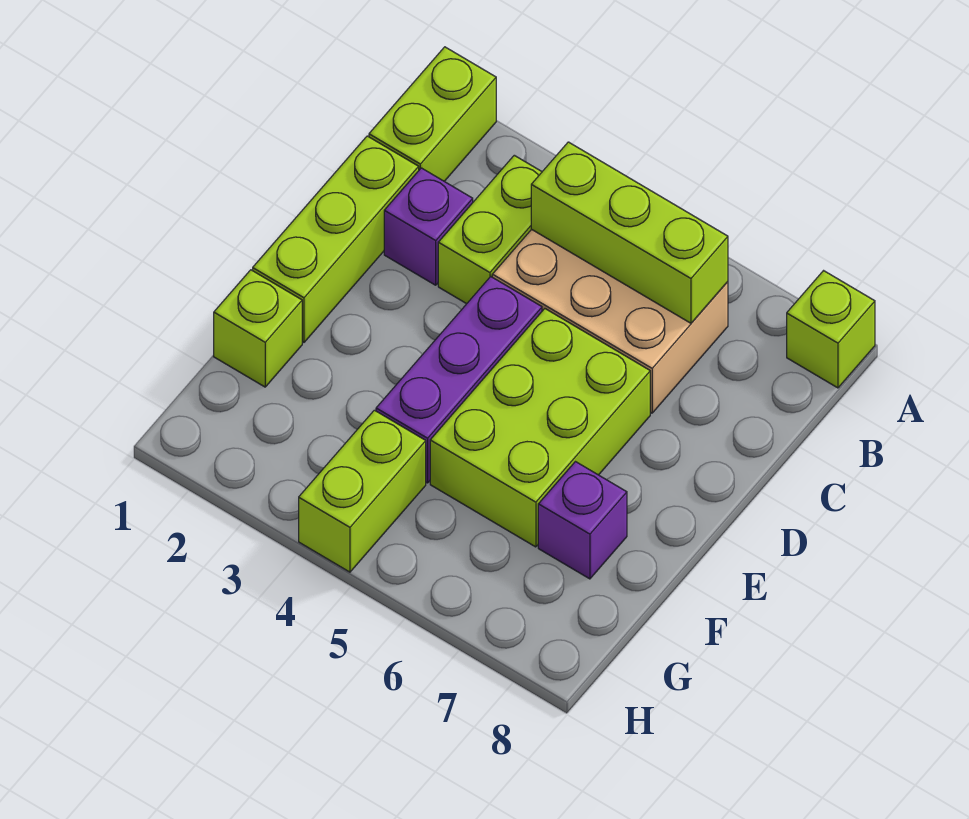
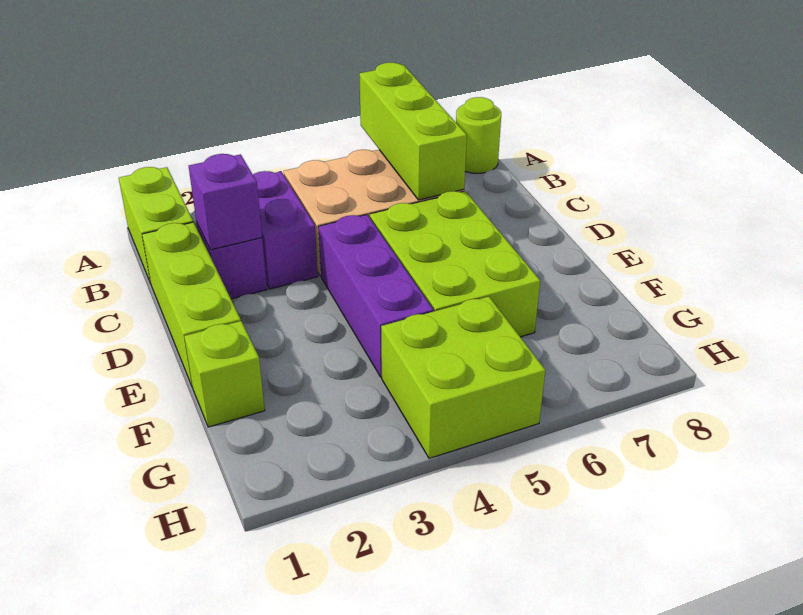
lime brick A8 level 1 -> lime round brick A8 level 1
lime brick B3:C3 level 1 -> purple brick B3:C3 level 1
lime brick B4:B6 level 2 -> lime brick A6:C6 level 2
purple brick F7 level 1 -> purple brick C2 level 2
lime brick G4:H4 level 1 -> lime brick G4:H5 level 1

